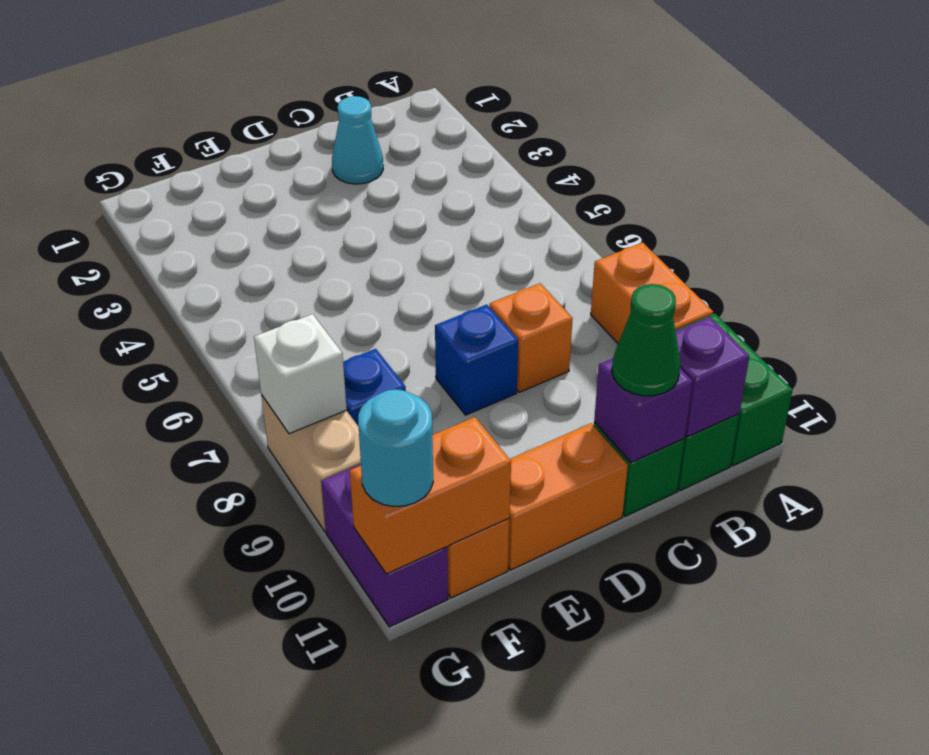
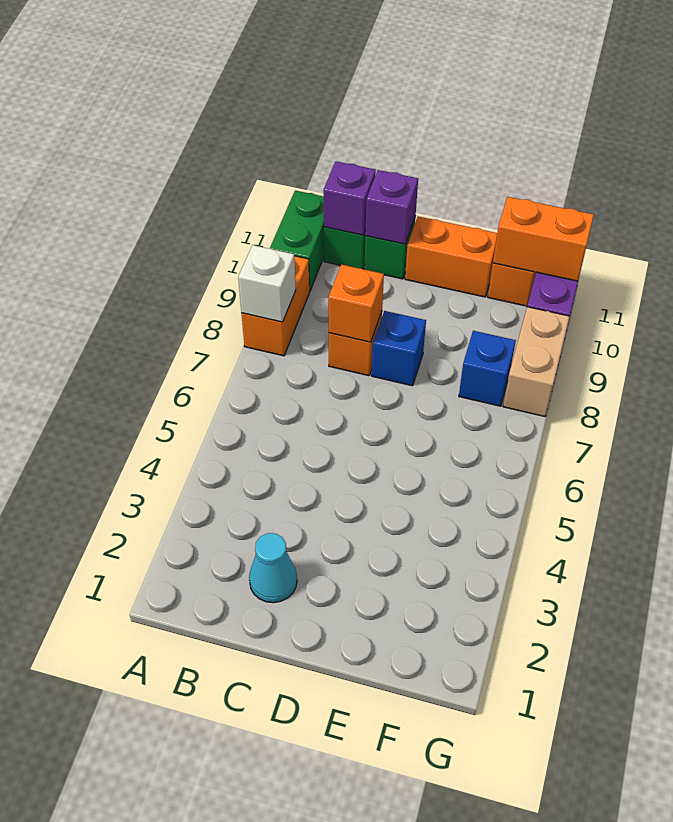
none -> orange brick C8 level 2
green cone C11 level 3 -> none
white brick G8 level 2 -> white brick A8 level 2
cyan round brick G11 level 3 -> none

